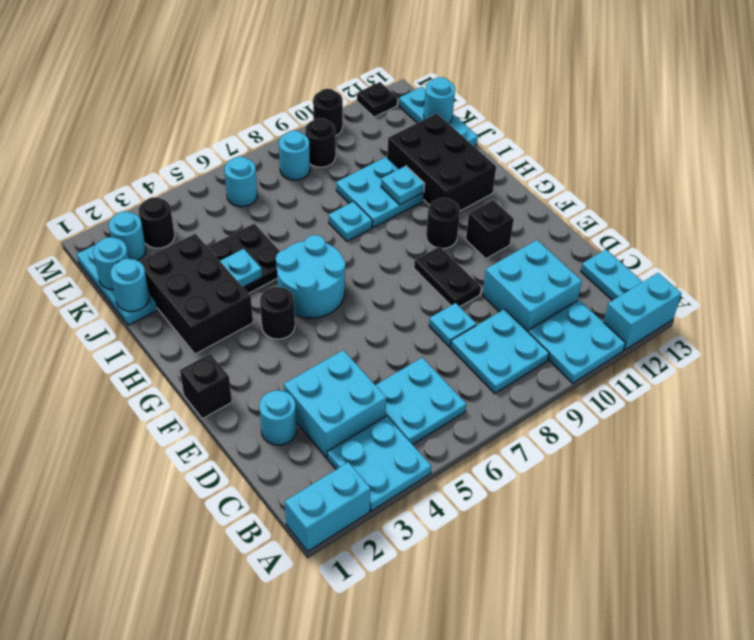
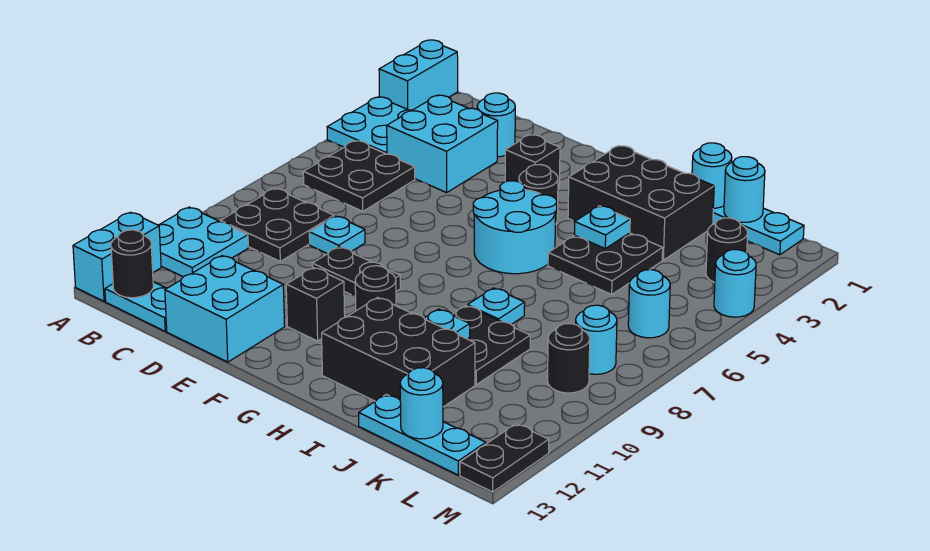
cyan plate B5:C6 level 1 -> black plate B5:C6 level 1
cyan plate B8:C9 level 1 -> black plate B8:C9 level 1
cyan brick C10:D11 level 1 -> cyan brick D12:E13 level 1
black brick F1 level 1 -> black brick F3 level 1
cyan plate I9:J10 level 1 -> black plate I9:J10 level 1
cyan round brick L2 level 1 -> cyan round brick M4 level 1
black round brick M10 level 1 -> black round brick B13 level 2
black plate M12 level 1 -> black plate M12:M13 level 1

